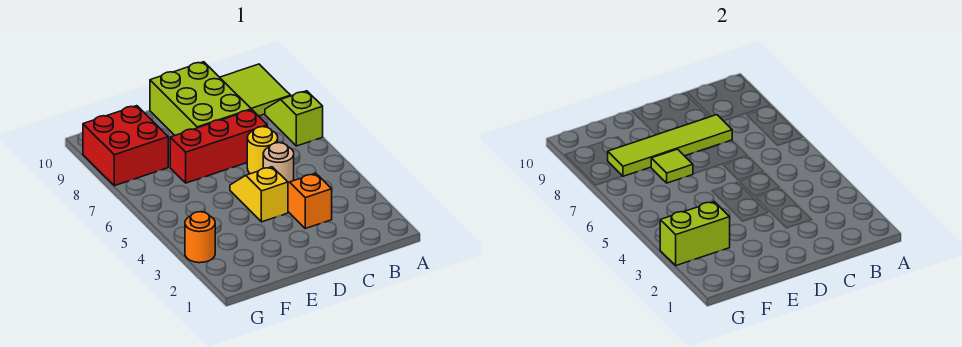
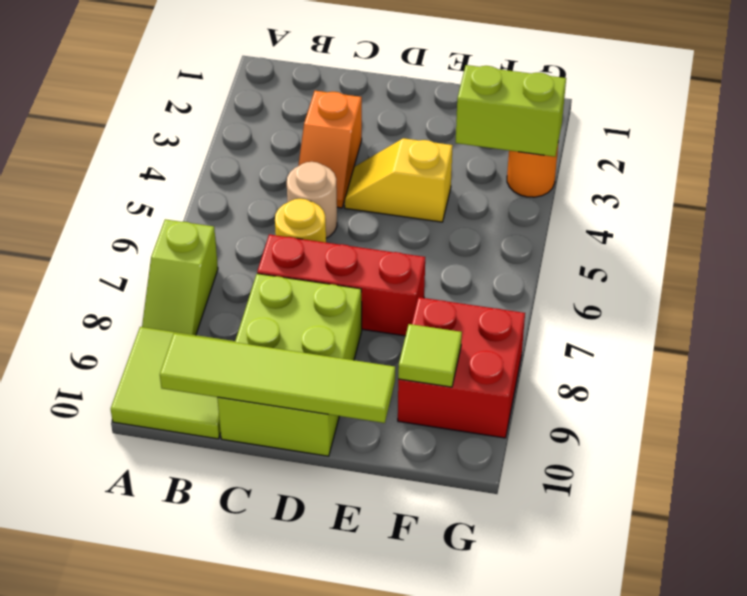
lime tile C8:F8 level 2 -> lime tile B10:E10 level 2
yellow slope D4:D5 level 1 top 4 -> yellow slope D4:E4 level 1 top E
lime tile E7 level 2 -> lime tile F9 level 2

